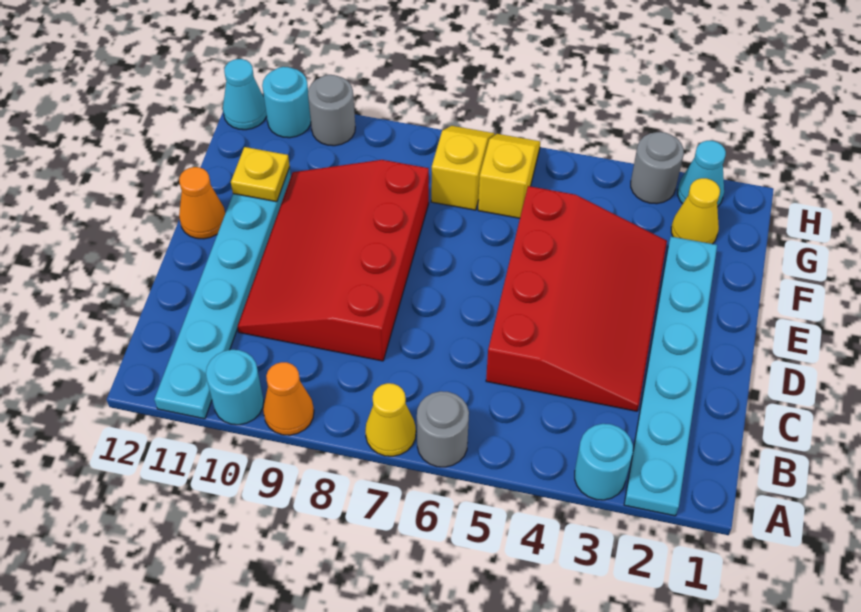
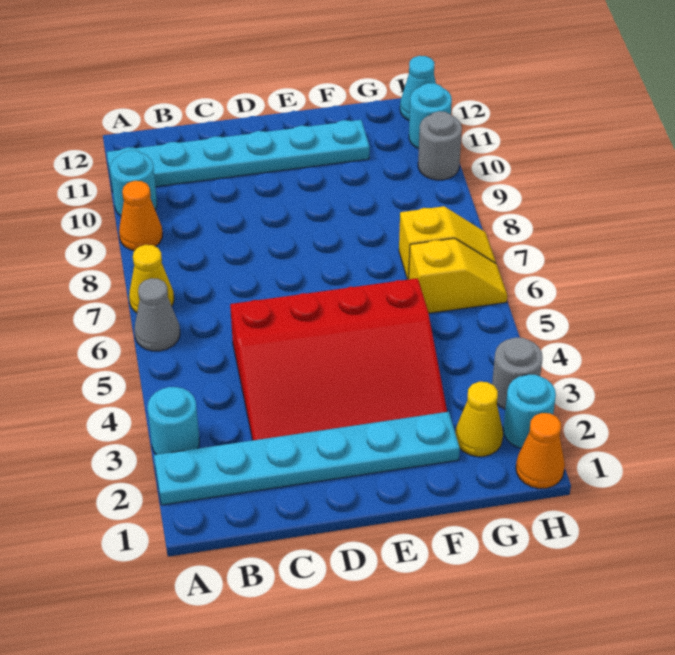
grey round brick A6 level 1 -> grey cone A6 level 1
red slope C8:F10 level 1 top 8 -> none
orange cone E12 level 1 -> orange cone H1 level 1
yellow plate F11 level 2 -> none
cyan cone H2 level 1 -> cyan round brick H2 level 1

